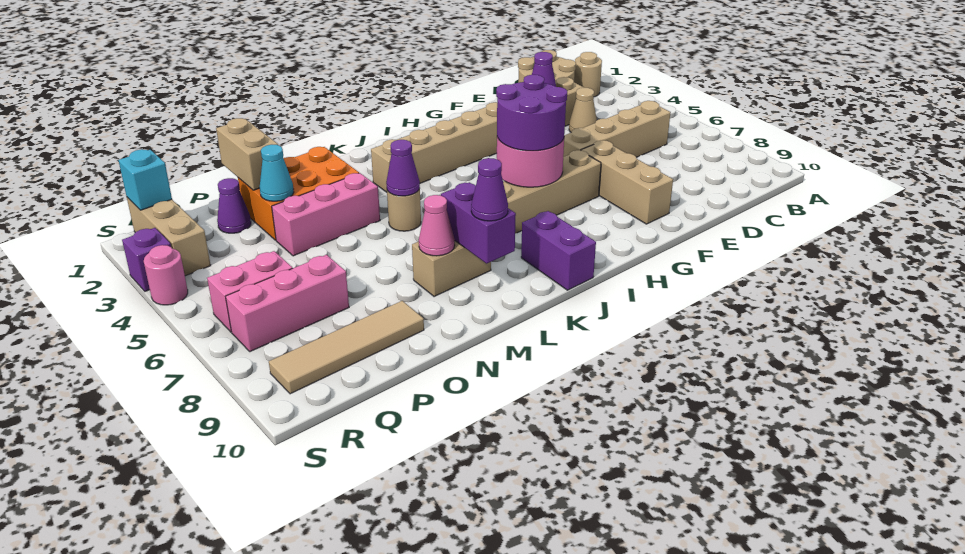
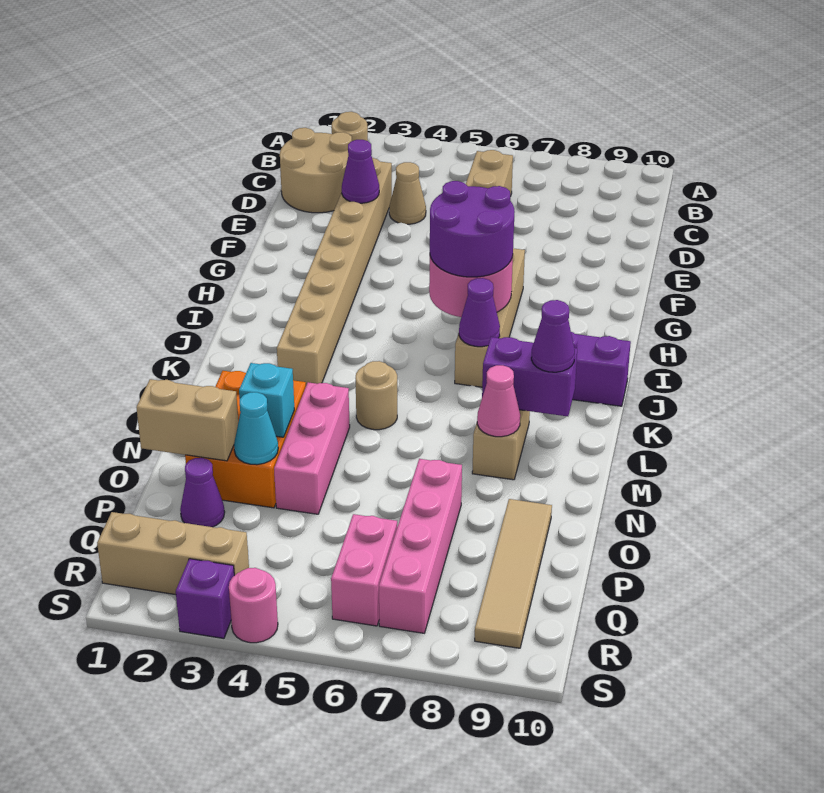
tan brick F7:F9 level 1 -> none
purple cone L5 level 2 -> purple cone J7 level 2
pink brick P7:R7 level 1 -> pink brick O7:R7 level 1
cyan brick R1 level 2 -> cyan brick N3 level 2

